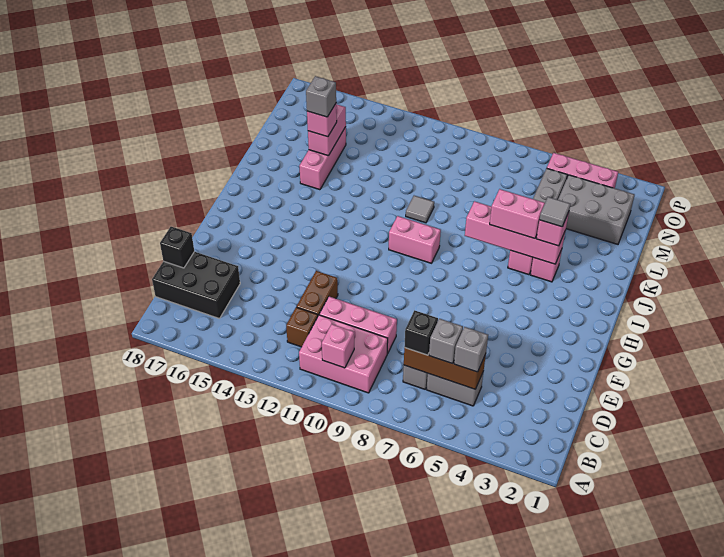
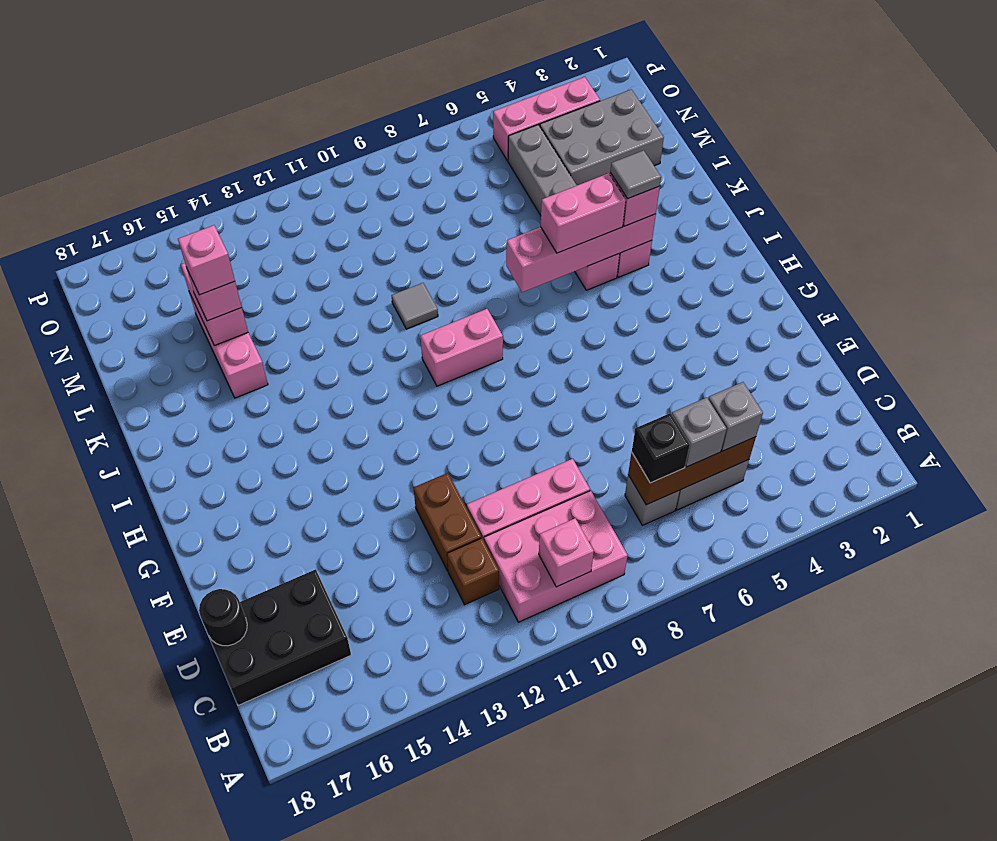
black brick D18 level 2 -> black round brick D18 level 2
grey brick L15 level 4 -> pink brick L15 level 4

